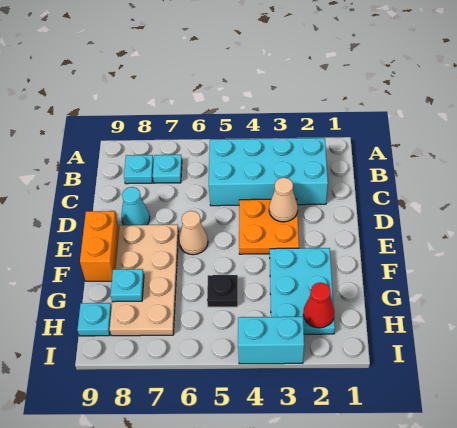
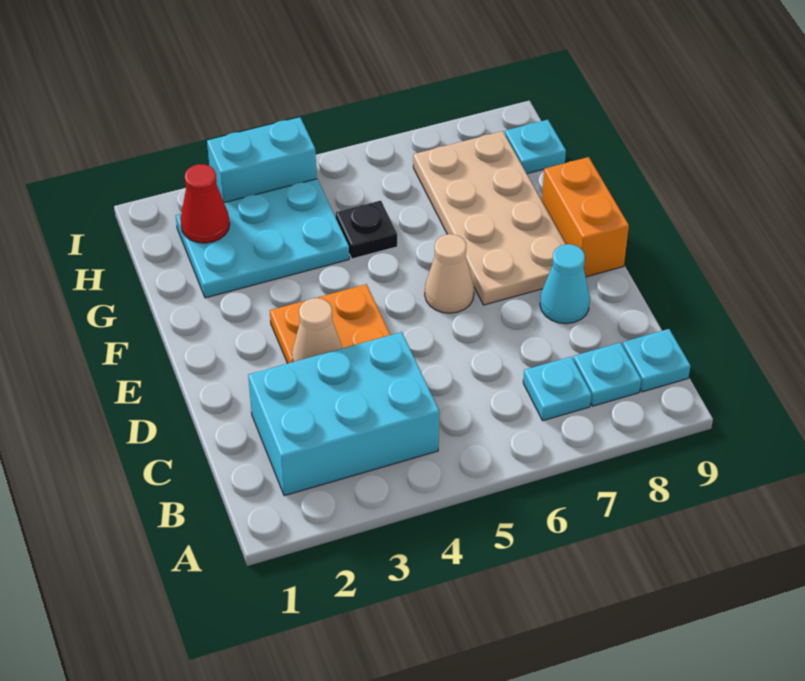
cyan brick B2:C5 level 1 -> cyan brick B2:C4 level 1
cyan plate F2:H3 level 1 -> cyan plate G2:H4 level 1
cyan plate G8 level 2 -> cyan plate B9 level 1

